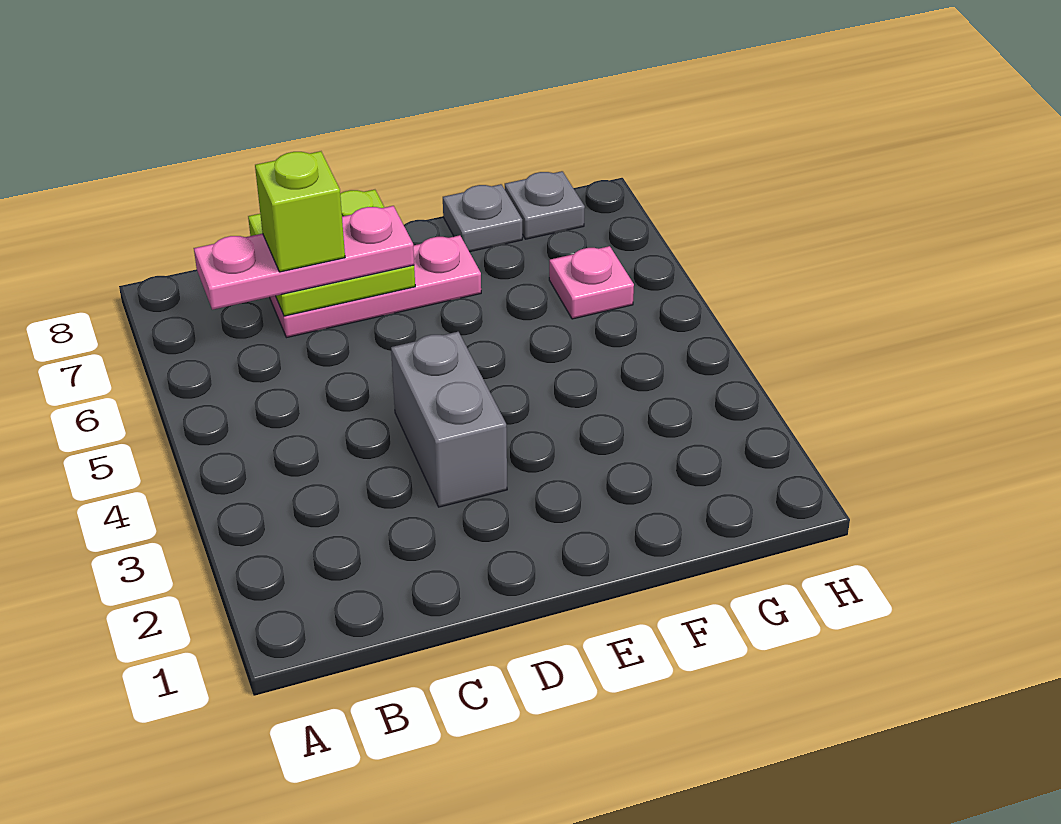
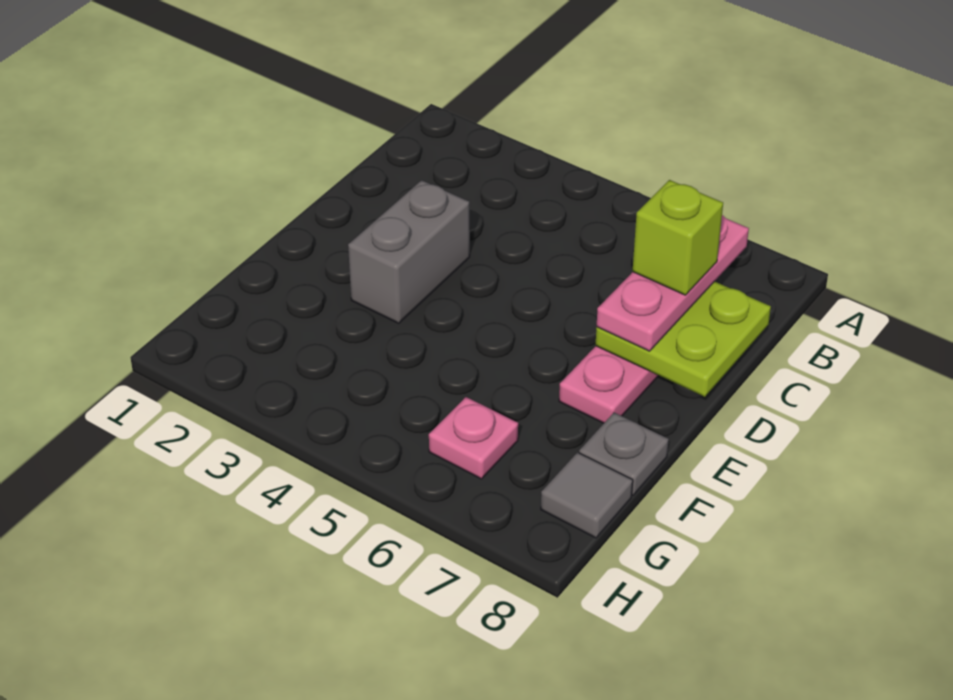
grey brick D3:D4 level 1 -> grey brick D3:E3 level 1
grey plate G8 level 1 -> grey tile G8 level 1

